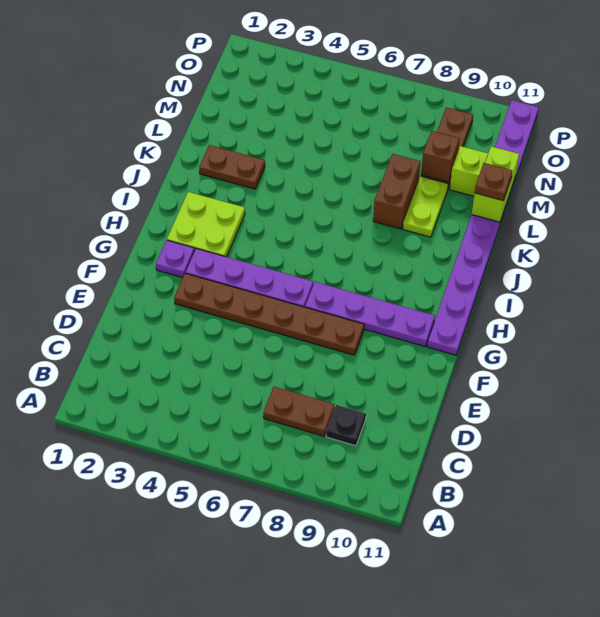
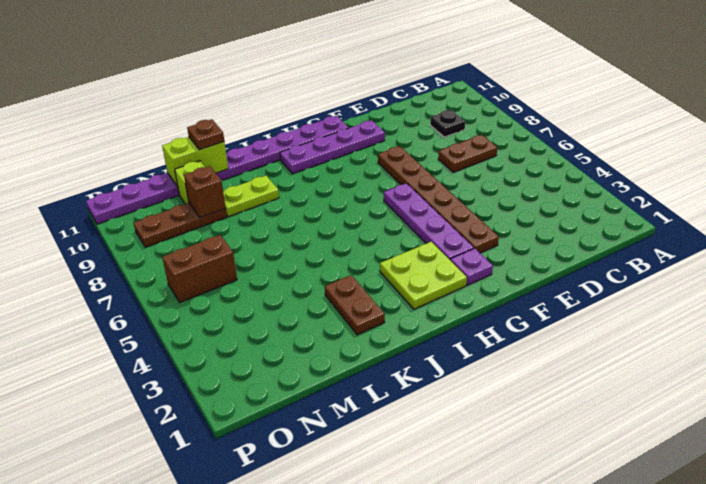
brown plate C7:C8 level 1 -> brown plate C7:D7 level 1
purple plate G7:G10 level 1 -> purple plate F10:I10 level 1
brown brick K8:L8 level 1 -> brown brick N6:O6 level 1

